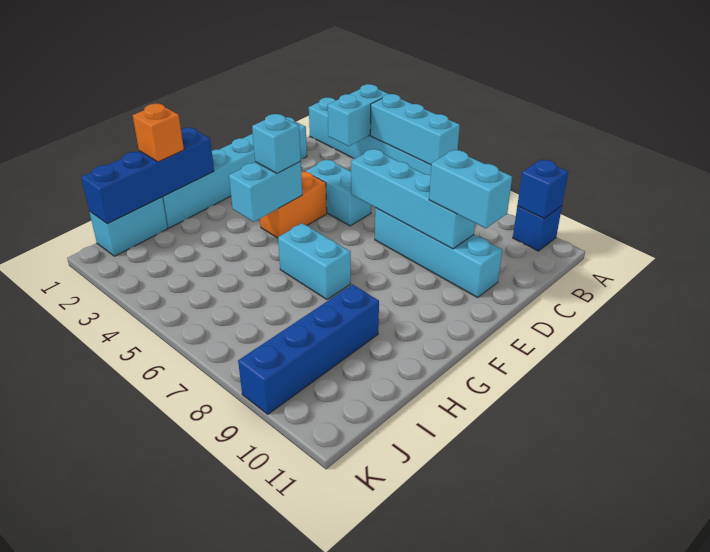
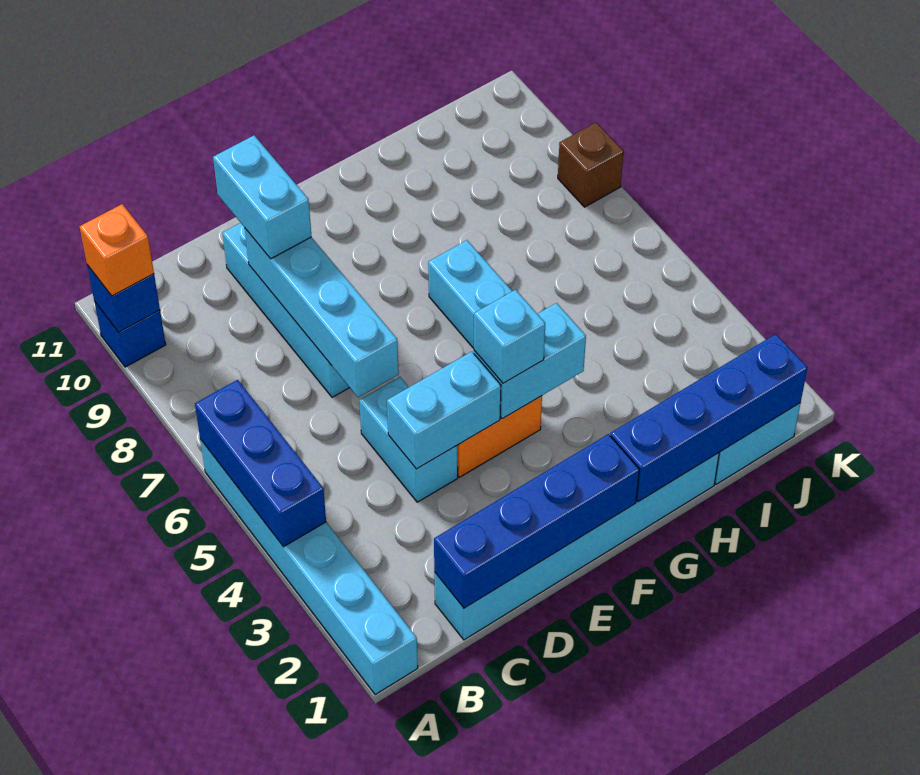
cyan brick A3:B3 level 2 -> cyan brick D4:E4 level 2
cyan brick A4:A6 level 2 -> blue brick A4:A6 level 2
orange brick H1 level 3 -> orange brick A10 level 3
blue brick H9:K9 level 1 -> blue brick C1:F1 level 2
none -> brown brick K8 level 1

